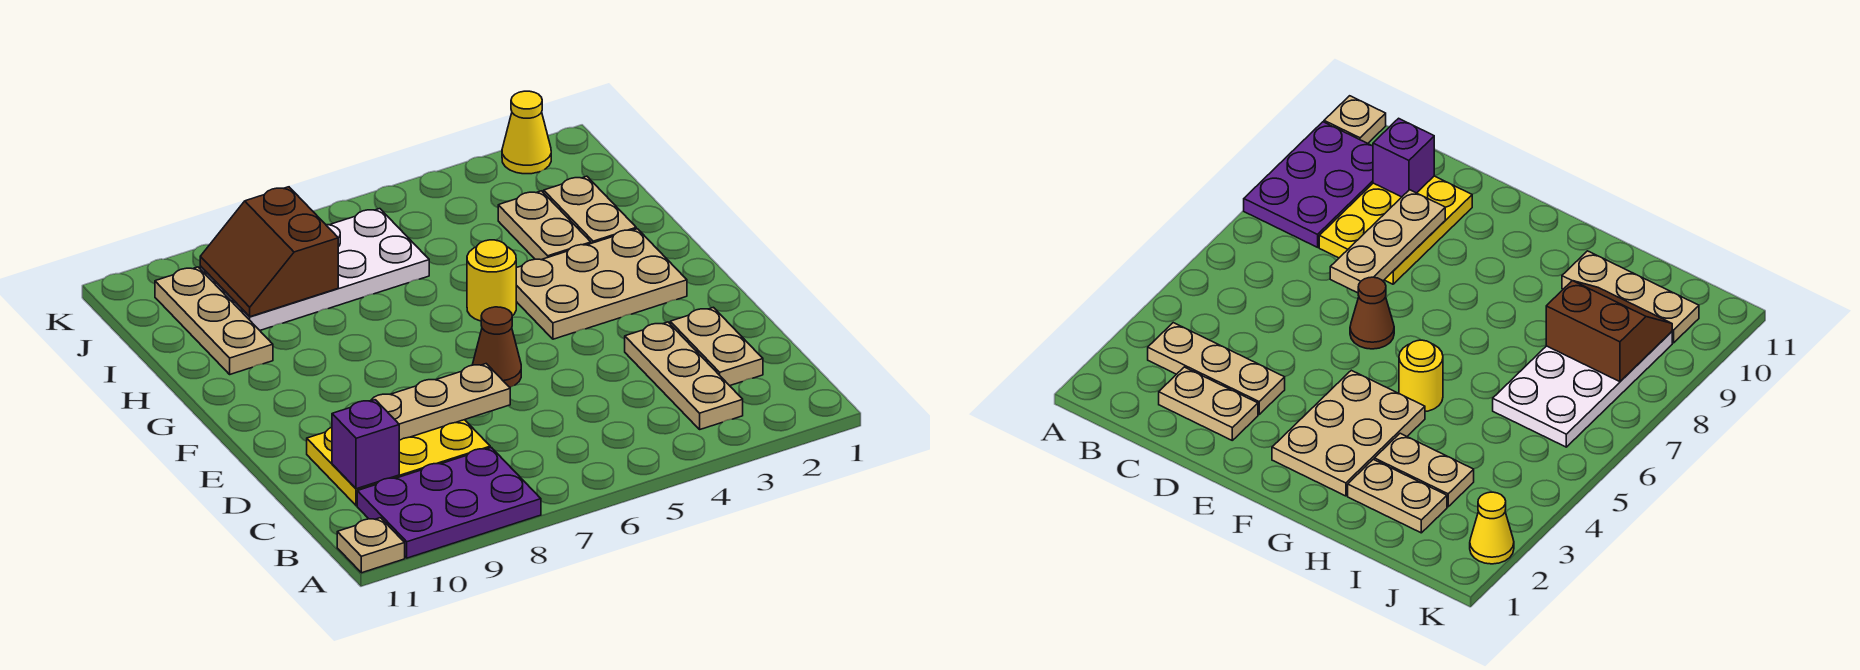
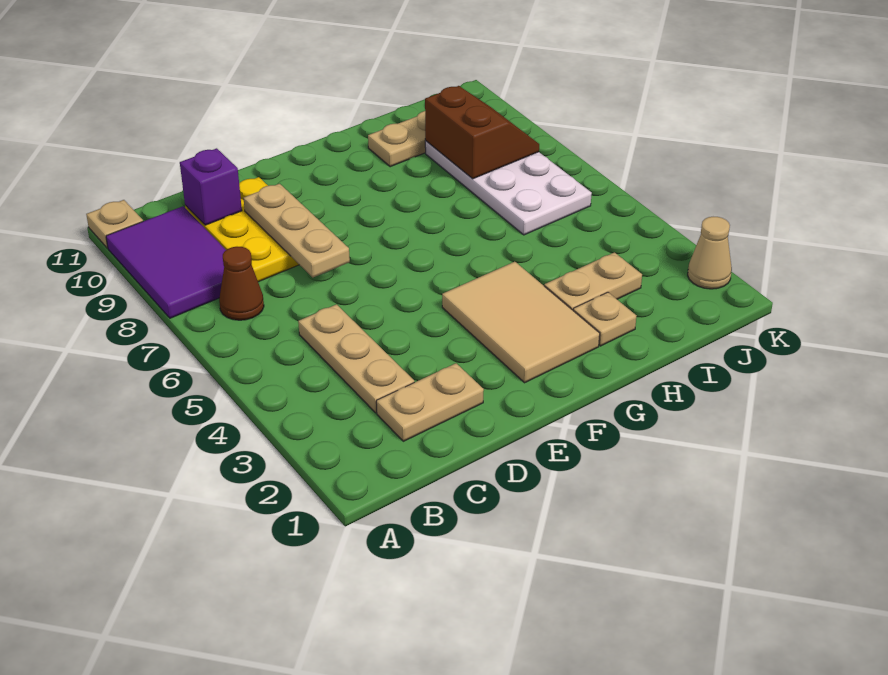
purple plate A8:B10 level 1 -> purple tile A8:B10 level 1
tan plate B3:D3 level 1 -> tan plate C3:C5 level 1
brown cone E6 level 1 -> brown cone B7 level 1
tan plate F2:G4 level 1 -> tan tile F2:G4 level 1
yellow round brick G5 level 1 -> none
tan plate H2:I2 level 1 -> tan plate H2 level 1
brown slope I8:J9 level 2 top 8 -> brown slope I8:J9 level 2 top I
yellow cone K2 level 1 -> tan cone K2 level 1

